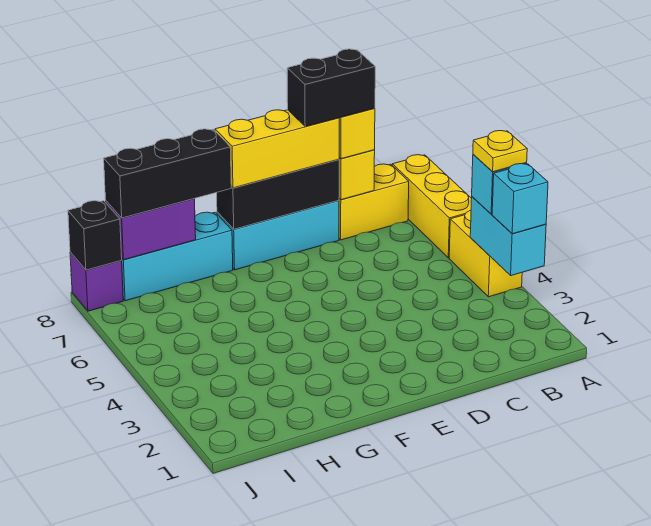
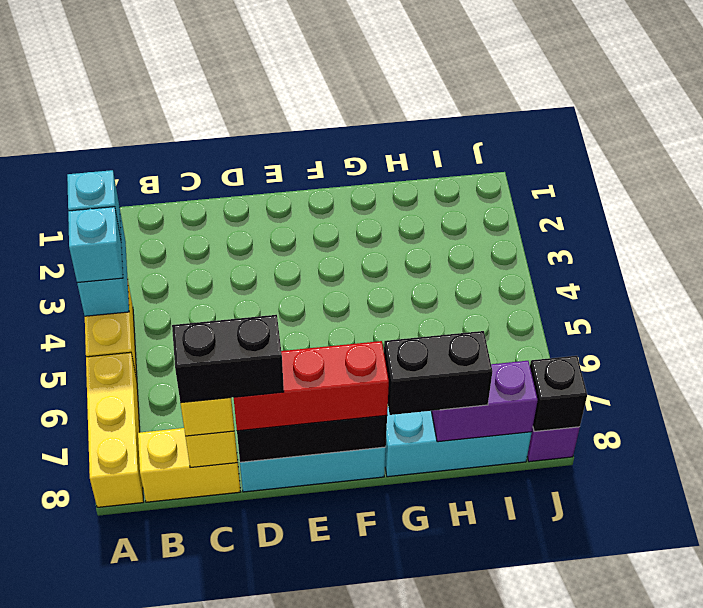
yellow plate A4 level 4 -> none
yellow brick D8:F8 level 3 -> red brick D8:F8 level 3
black brick G8:I8 level 3 -> black brick G8:H8 level 3

